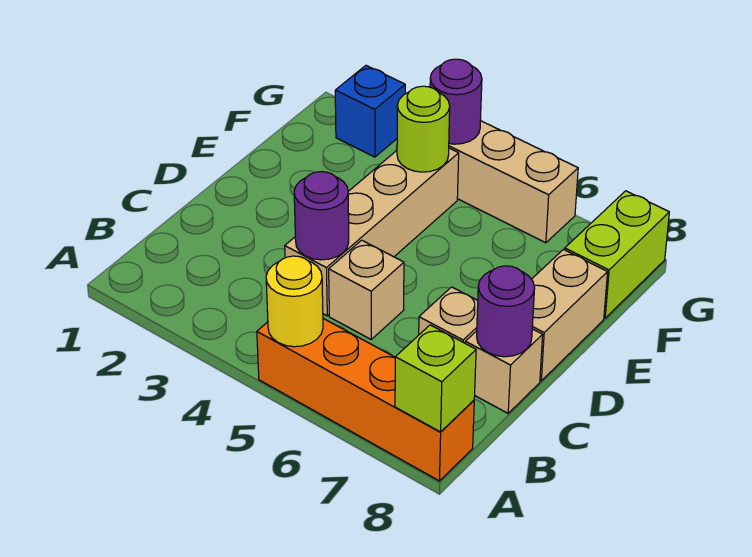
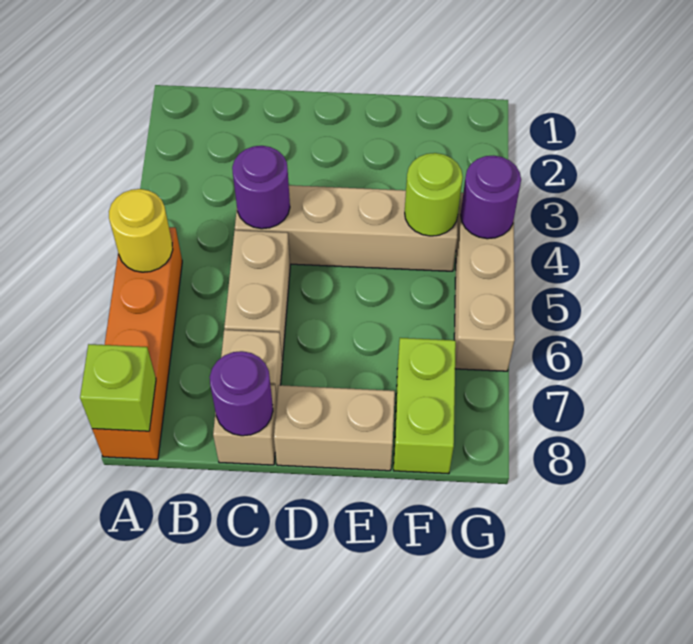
tan brick C5 level 1 -> tan brick C5:C6 level 1
lime brick F8:G8 level 1 -> lime brick F7:F8 level 1
blue brick G2 level 1 -> none

